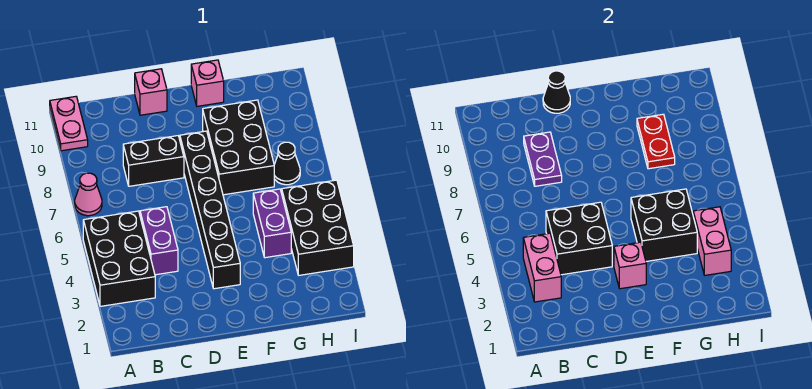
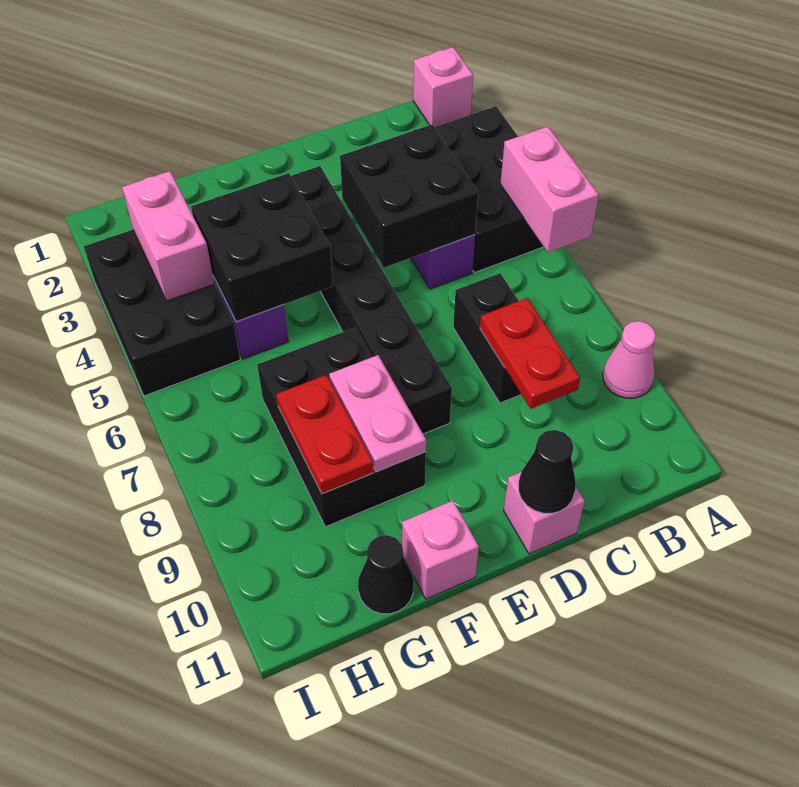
pink cone A7 level 1 -> pink cone A9 level 1
pink plate A10:A11 level 1 -> pink plate F8:F9 level 2
pink brick B3:B4 level 2 -> pink brick A5:A6 level 2
black brick C8:D8 level 1 -> black brick C7:C8 level 1
purple plate C8:C9 level 2 -> red plate C8:C9 level 2
pink brick E3 level 2 -> pink brick A1 level 1
black cone H7 level 1 -> black cone G11 level 1

